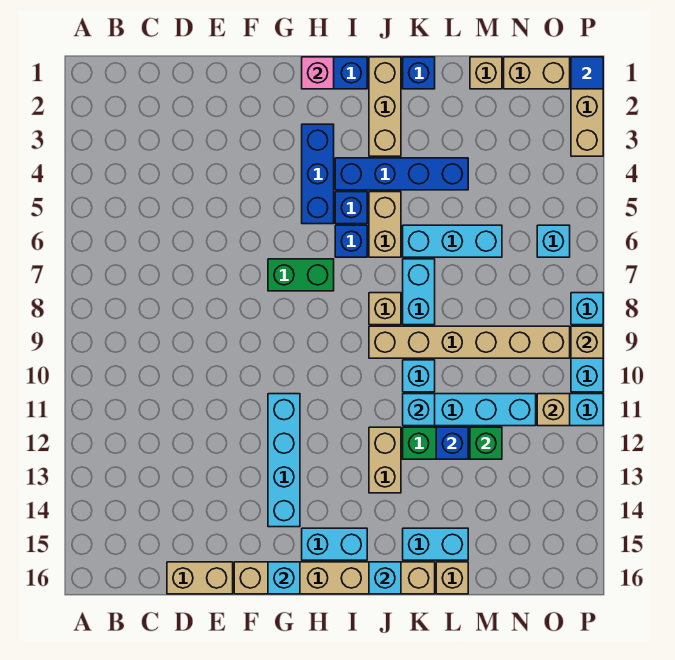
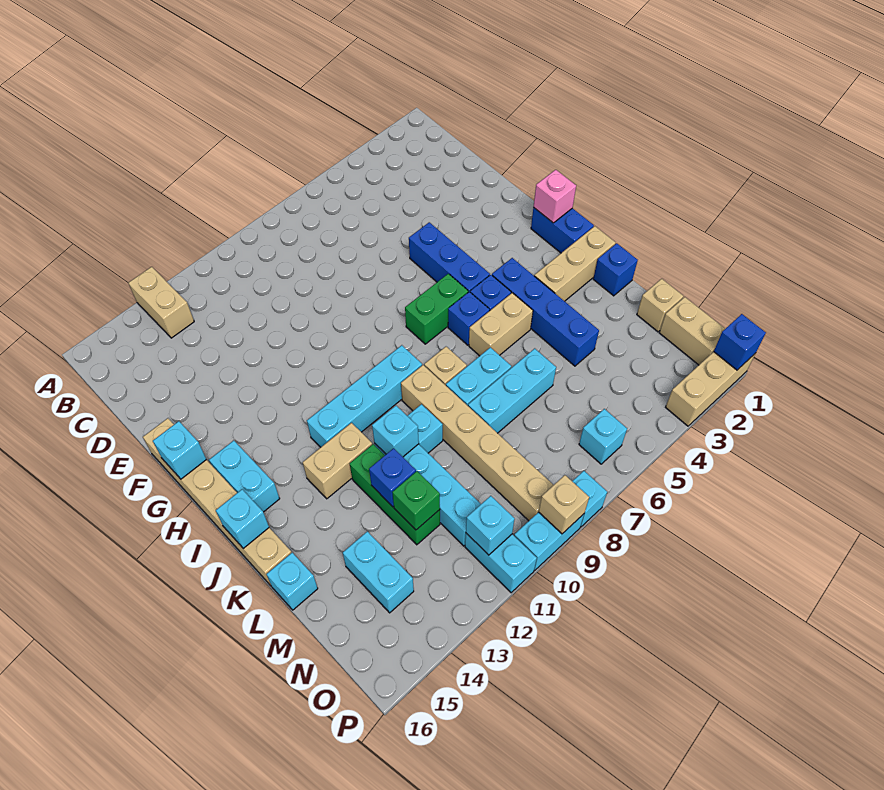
tan brick D16:E16 level 1 -> tan brick A13:B13 level 1
green brick G7:H7 level 1 -> green brick H6:H7 level 1
cyan brick G11:G14 level 1 -> cyan brick I9:I12 level 1
blue brick H3:H5 level 1 -> blue brick F5:H5 level 1
cyan brick K6:M6 level 1 -> cyan brick L6:L8 level 1
cyan brick K15:L15 level 1 -> cyan brick M14:N14 level 1
tan brick L16 level 1 -> cyan brick L16 level 1
tan brick O11 level 2 -> cyan brick O11 level 2
blue tile P1 level 2 -> blue brick P1 level 2

